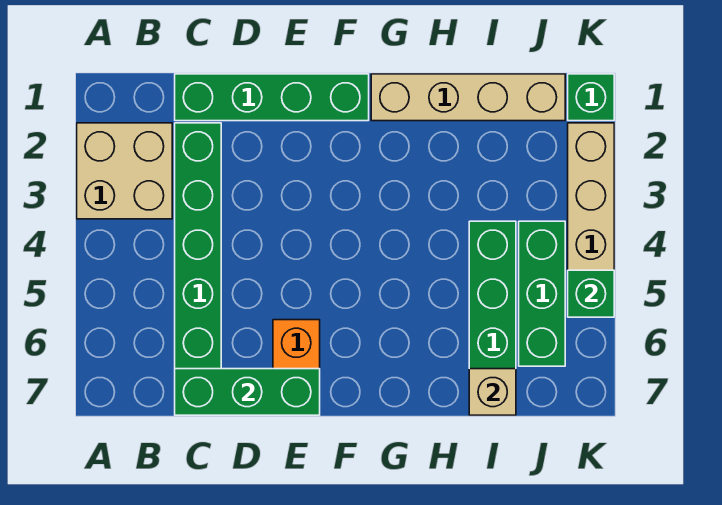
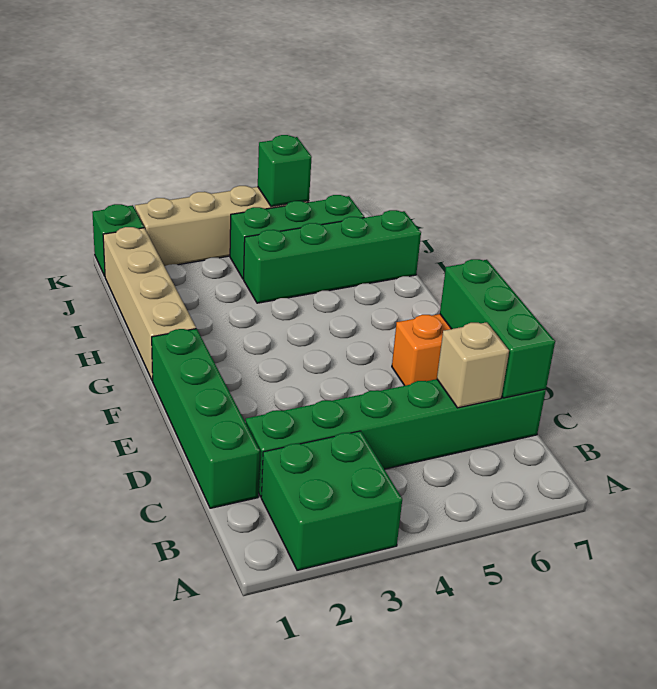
tan brick A2:B3 level 1 -> green brick A2:B3 level 1
tan brick I7 level 2 -> tan brick C6 level 2

